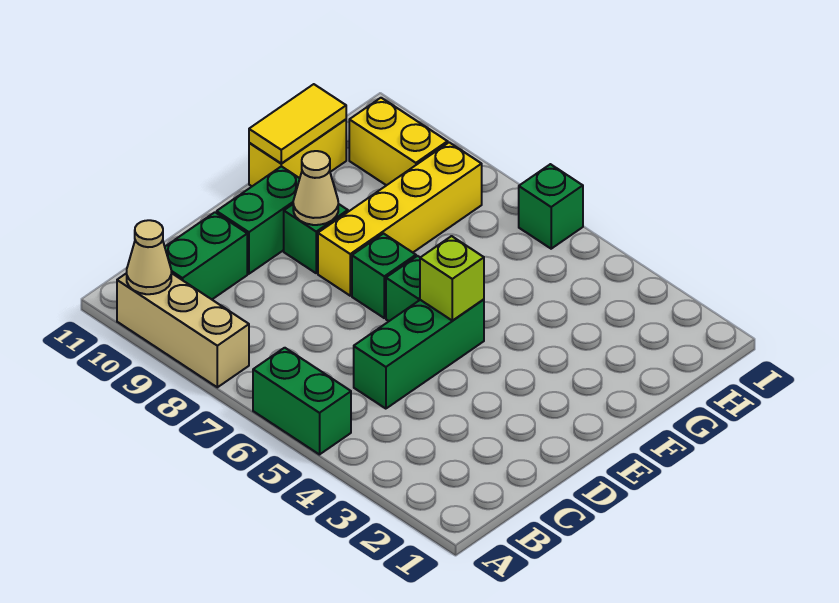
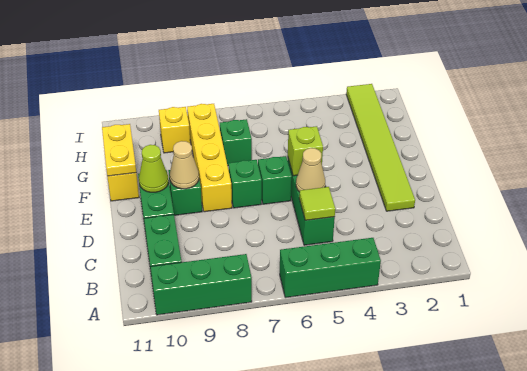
green brick A5:A6 level 1 -> green brick A4:A6 level 1
tan brick A8:A10 level 1 -> green brick A8:A10 level 1
tan cone A10 level 2 -> tan cone D5 level 2
none -> lime tile C5 level 2
none -> lime tile D2:I2 level 1
none -> lime cone E10 level 2
yellow tile F11:G11 level 2 -> yellow plate F11:G11 level 2
yellow brick H9:H10 level 1 -> yellow brick H9 level 1
green brick I6 level 1 -> green brick G7 level 1

